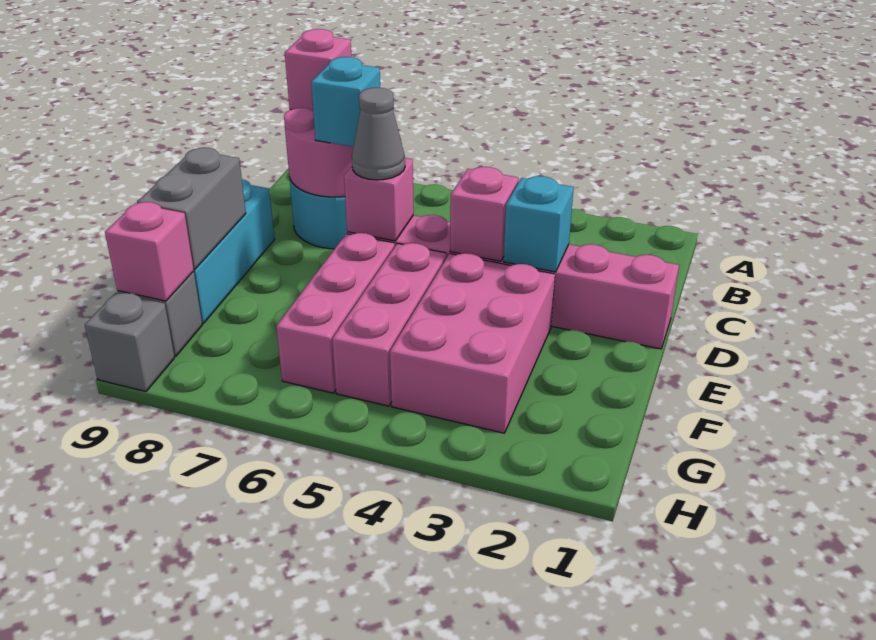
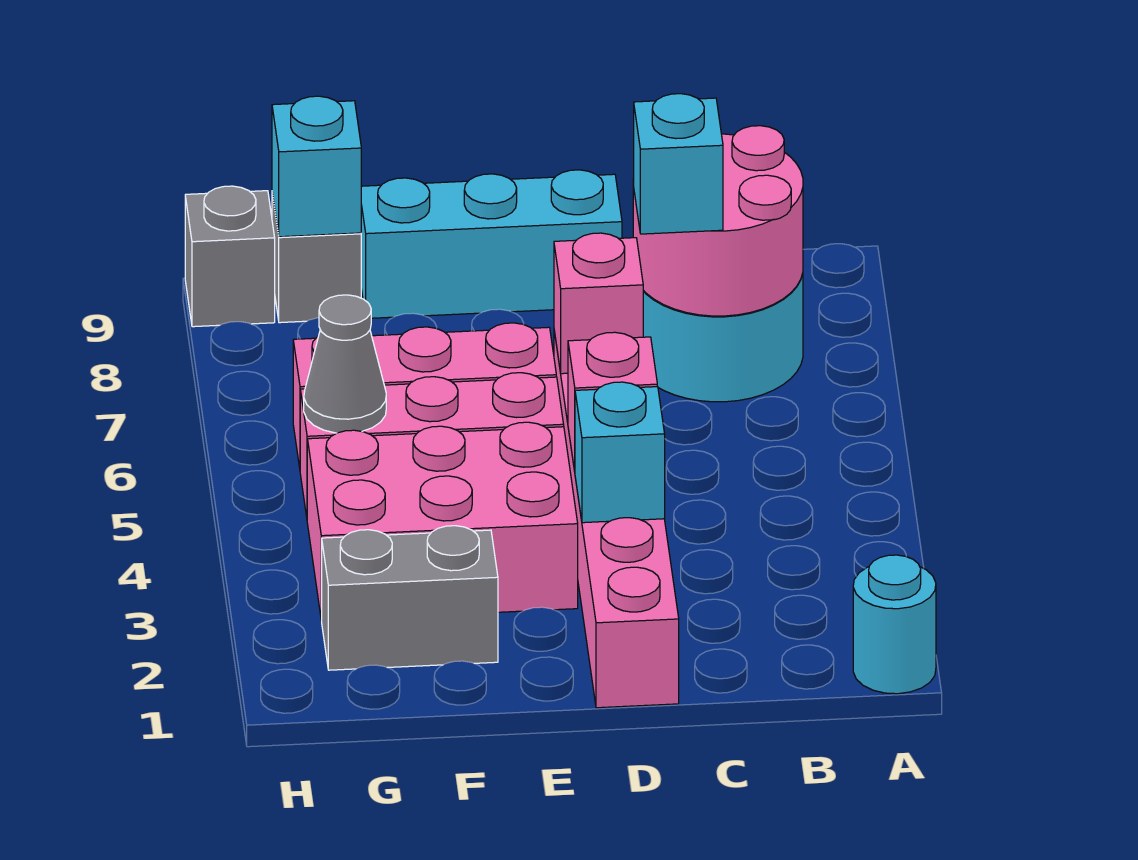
none -> cyan round brick A1 level 1
pink brick B8 level 3 -> none
grey cone D6 level 3 -> grey cone G5 level 2
grey brick E9:F9 level 2 -> grey brick F2:G2 level 1
pink brick G9 level 2 -> cyan brick G9 level 2

